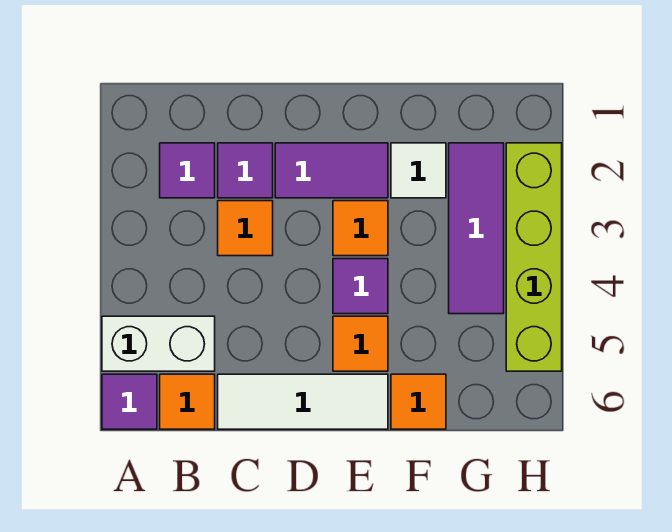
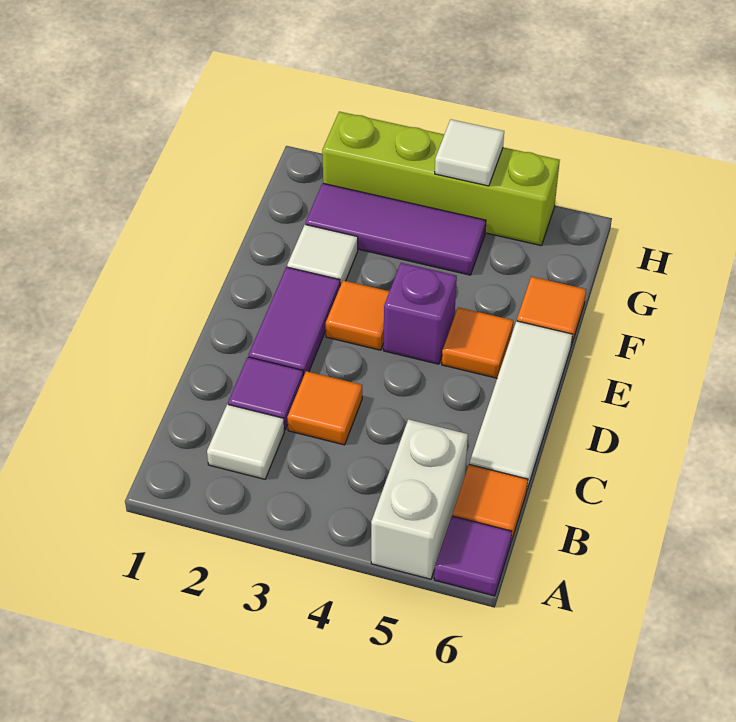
purple tile B2 level 1 -> white tile B2 level 1
purple tile E4 level 1 -> purple brick E4 level 1
none -> white tile H4 level 2

